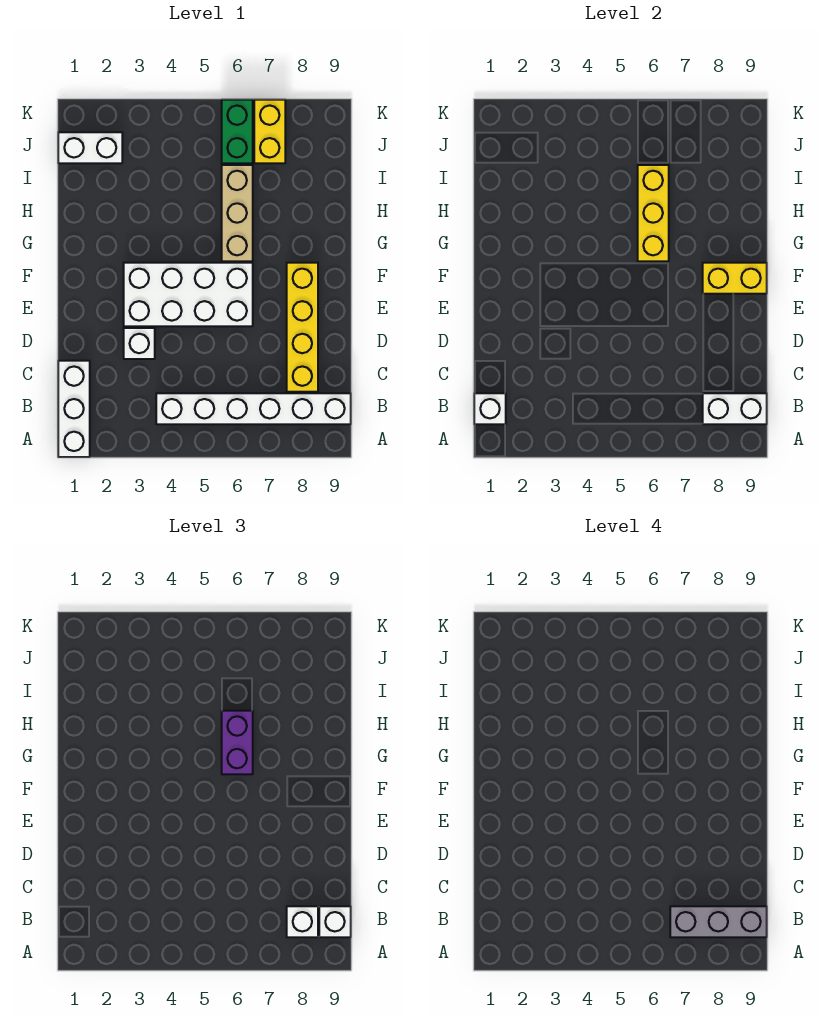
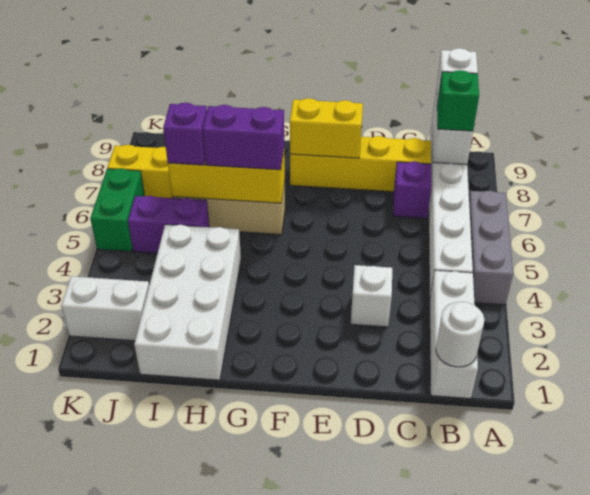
white brick A1:C1 level 1 -> white brick B1:B3 level 1
white brick B1 level 2 -> white round brick B1 level 2
grey brick B7:B9 level 4 -> grey brick A4:A6 level 1
white brick B8 level 3 -> green brick B8 level 3
none -> purple brick C7 level 1
white brick E3:F6 level 1 -> white brick H1:I4 level 1
yellow brick F8:F9 level 2 -> yellow brick E8:F8 level 2
none -> purple brick I5:J5 level 1
none -> purple brick I6 level 3
white brick J1:J2 level 1 -> white brick J2:K2 level 1
green brick J6:K6 level 1 -> green brick K5:K6 level 1

